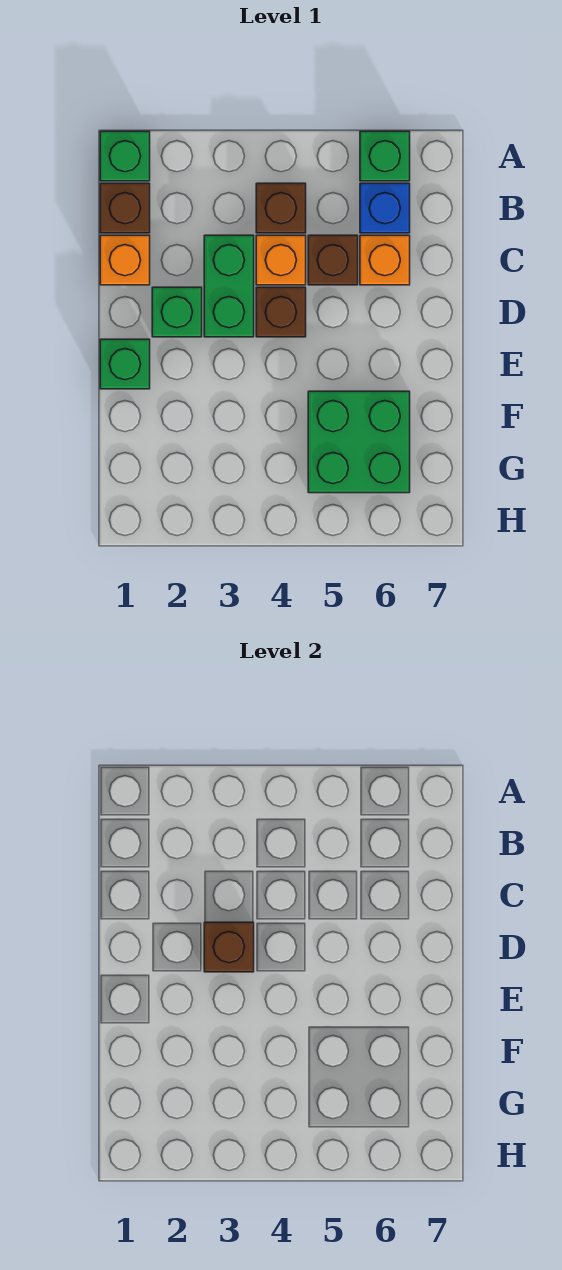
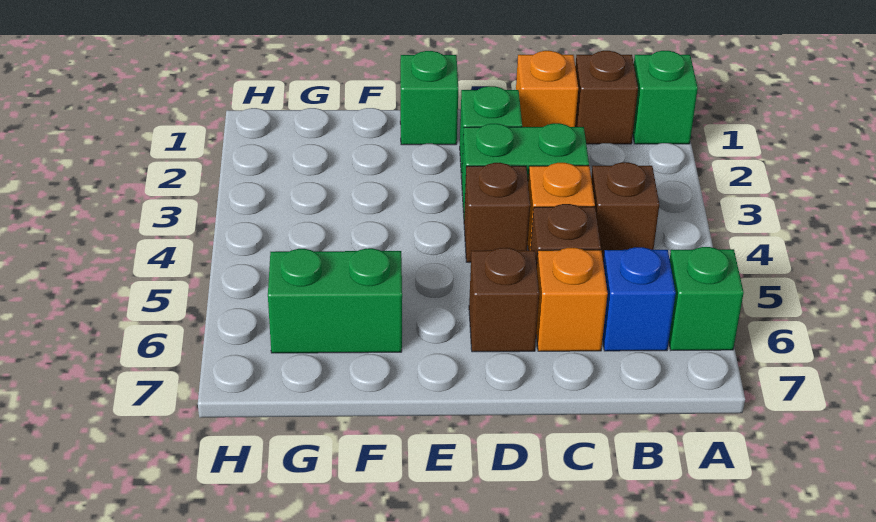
brown brick D3 level 2 -> brown brick D6 level 1
green brick F5:G6 level 1 -> green brick F6:G6 level 1

